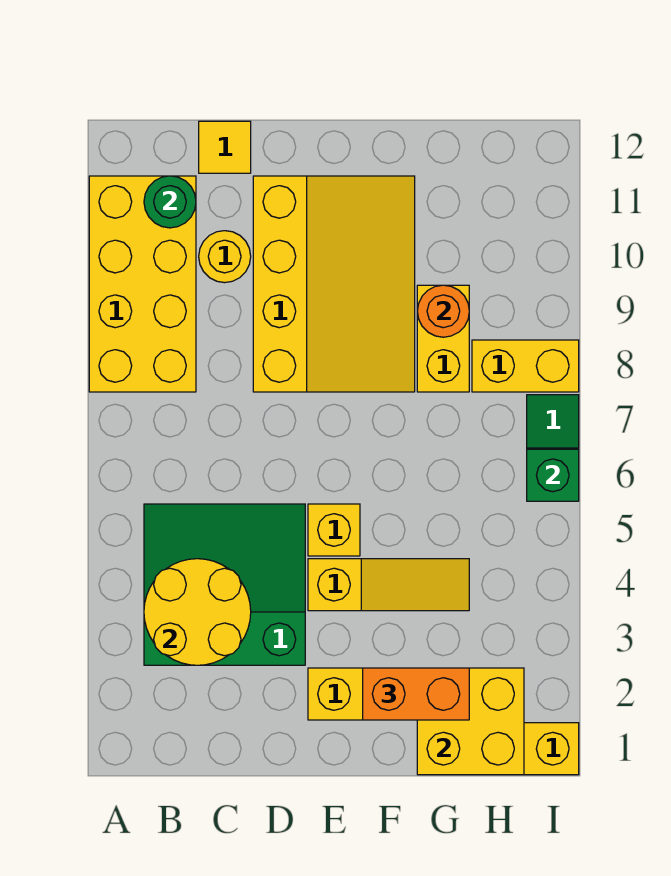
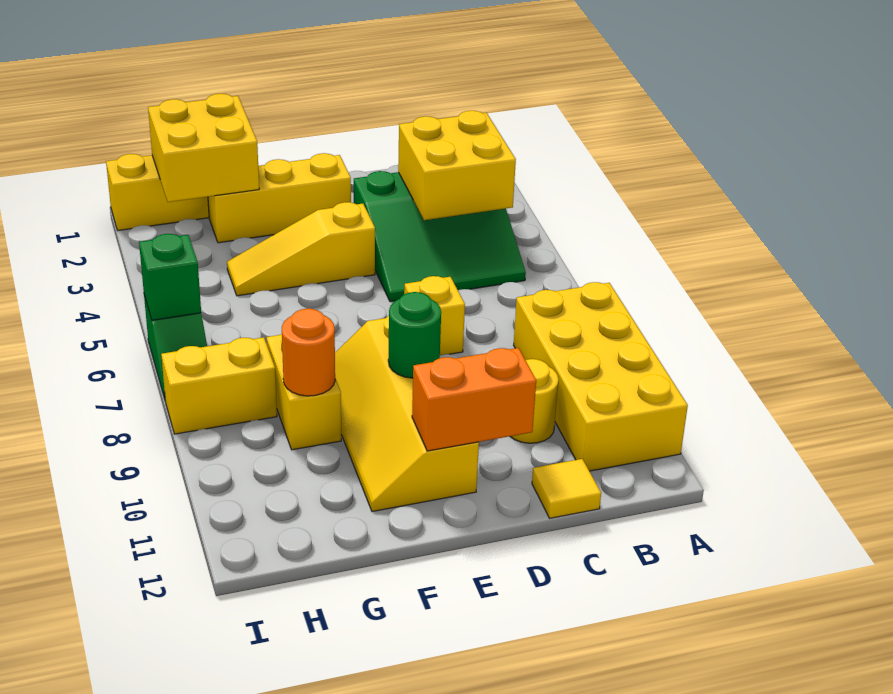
yellow round brick B3:C4 level 2 -> yellow brick B3:C4 level 2
green round brick B11 level 2 -> green round brick E9 level 2
yellow slope D8:F11 level 1 top D -> yellow slope E8:F11 level 1 top E
yellow brick E5 level 1 -> yellow brick D7 level 1
orange brick F2:G2 level 3 -> orange brick D11:E11 level 2

